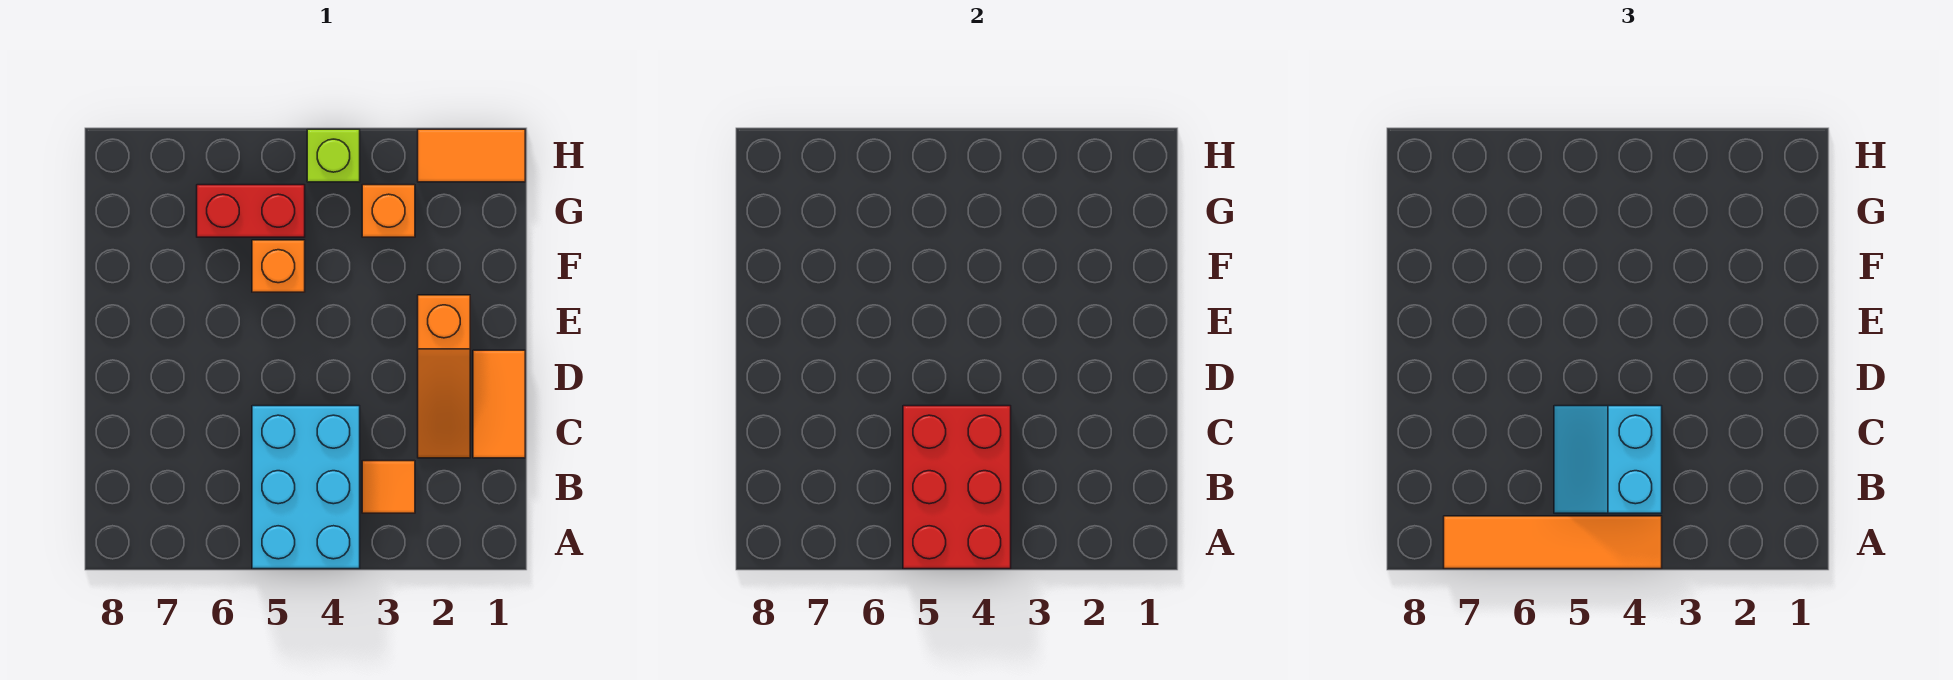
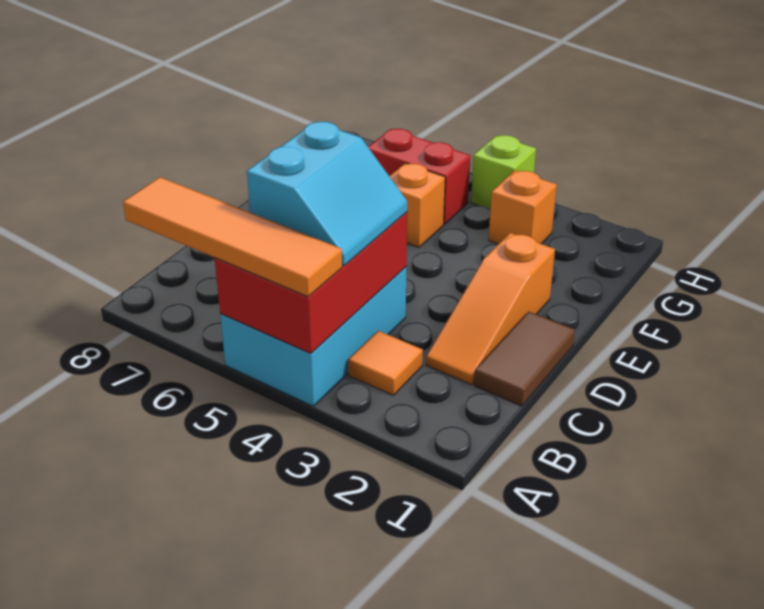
cyan slope B4:C5 level 3 top 4 -> cyan slope B4:C5 level 3 top 5
orange tile C1:D1 level 1 -> brown tile C1:D1 level 1
orange tile H1:H2 level 1 -> none

